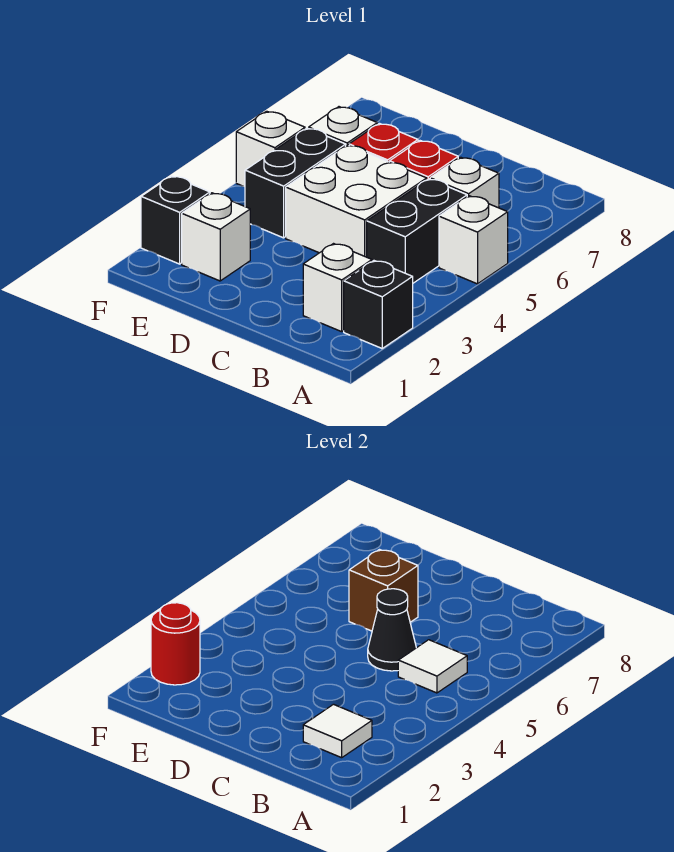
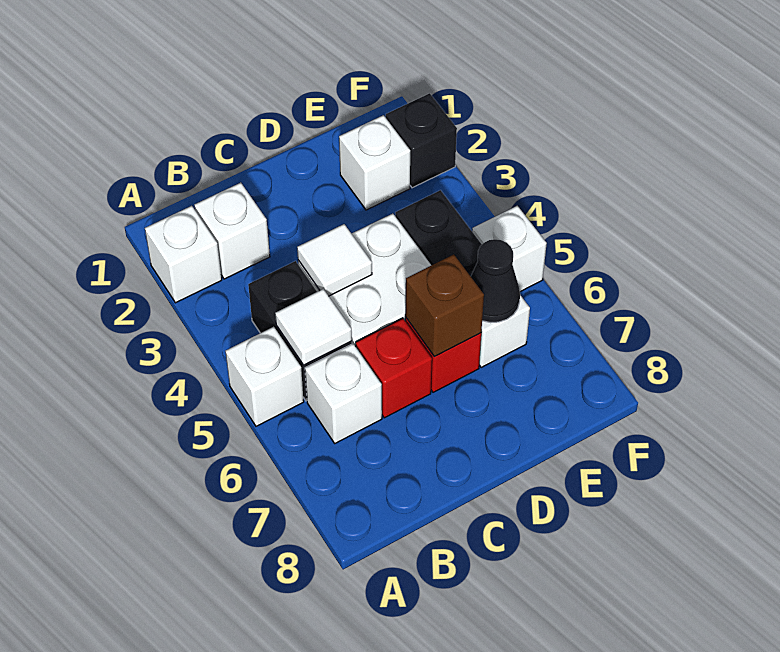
black brick A2 level 1 -> white brick A2 level 1
white tile B2 level 2 -> white tile C4 level 2
black cone C5 level 2 -> black cone E6 level 2
red round brick F2 level 2 -> none

